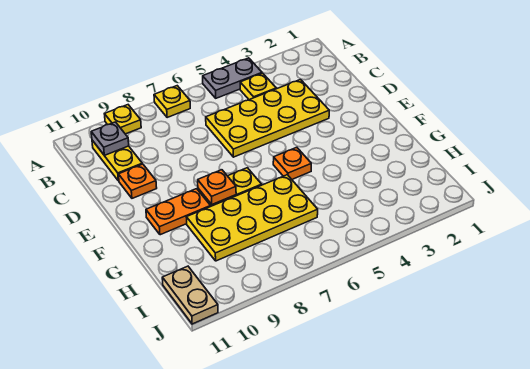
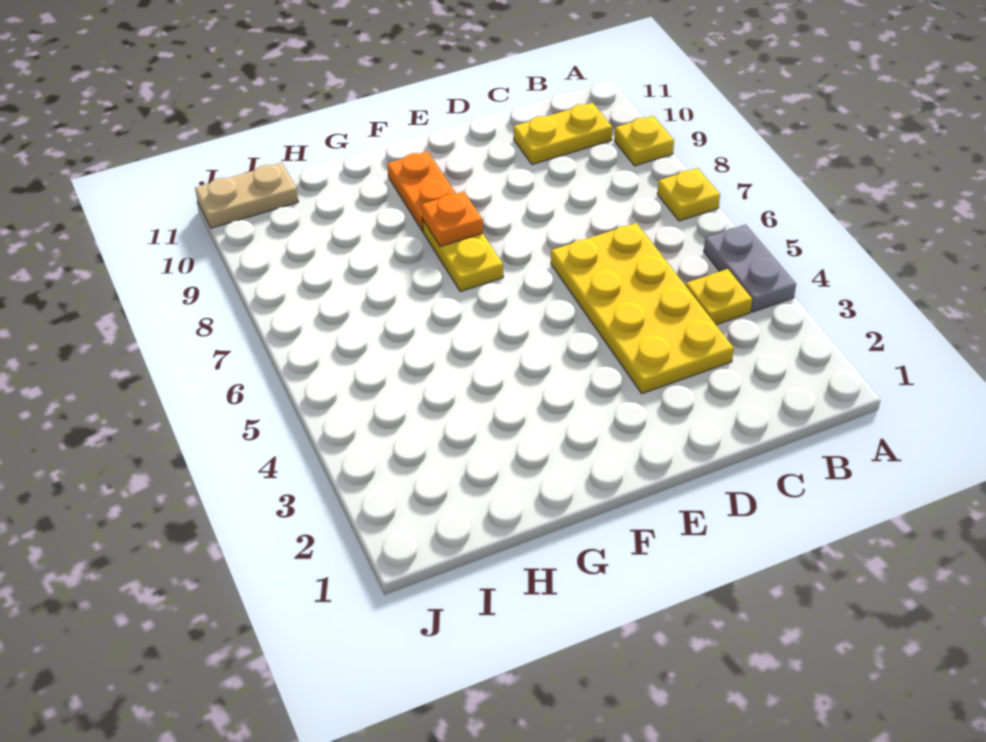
grey plate B10 level 2 -> none
orange plate D10 level 1 -> none
orange plate F5 level 1 -> none
yellow plate G6:H9 level 1 -> none

